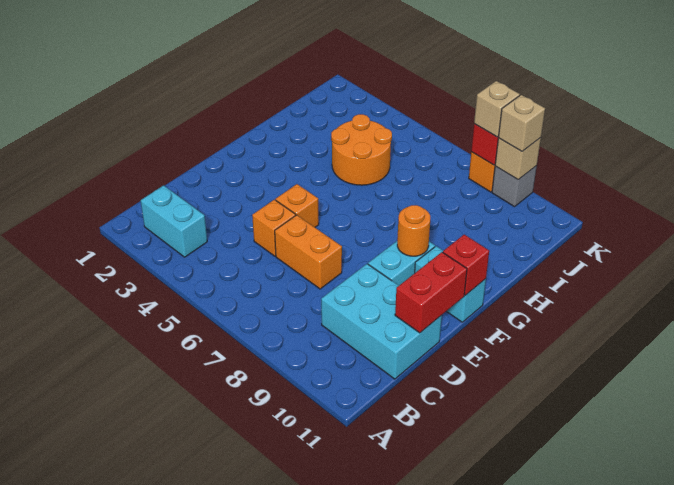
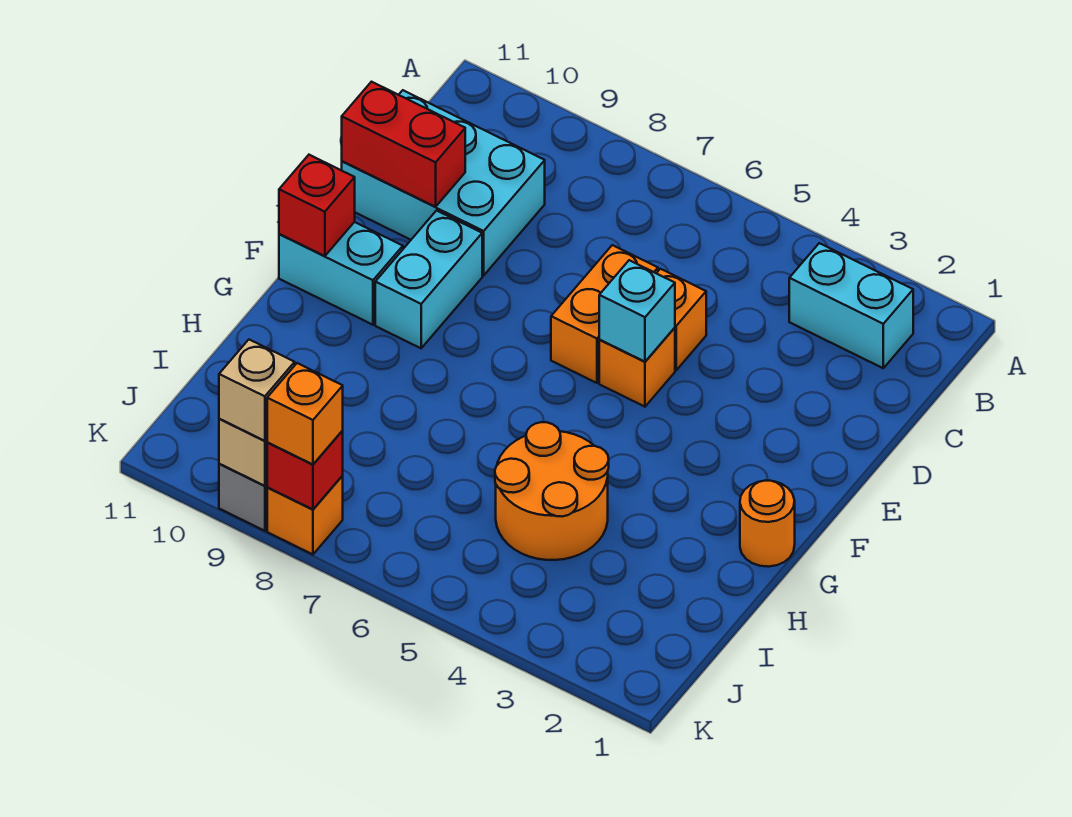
orange brick D6:D7 level 1 -> orange brick D6:E6 level 1
red brick D11:E11 level 2 -> red brick D10:D11 level 2
none -> cyan brick E5 level 2
orange round brick F9 level 2 -> orange round brick G1 level 1
tan brick K8 level 3 -> orange brick K8 level 3

